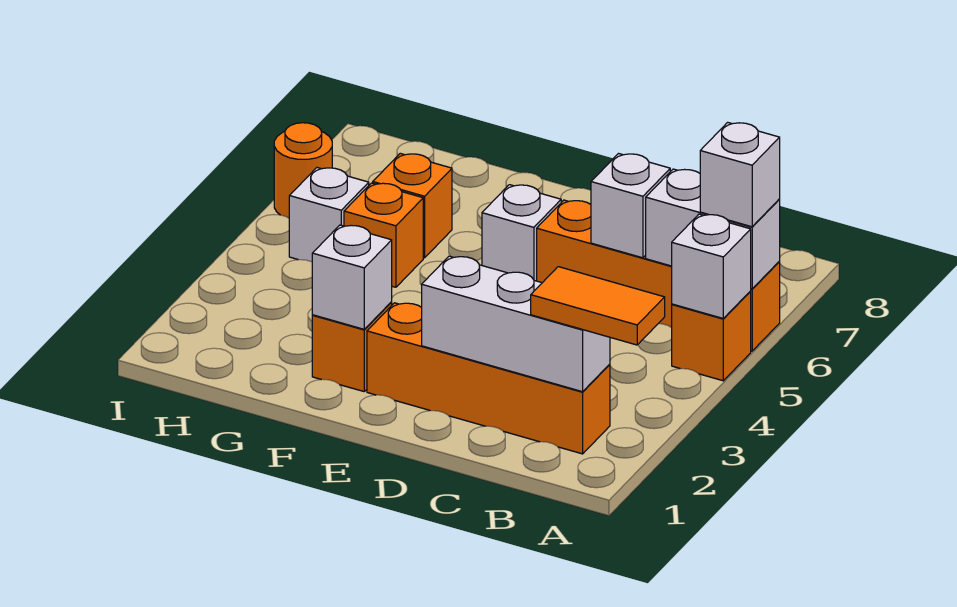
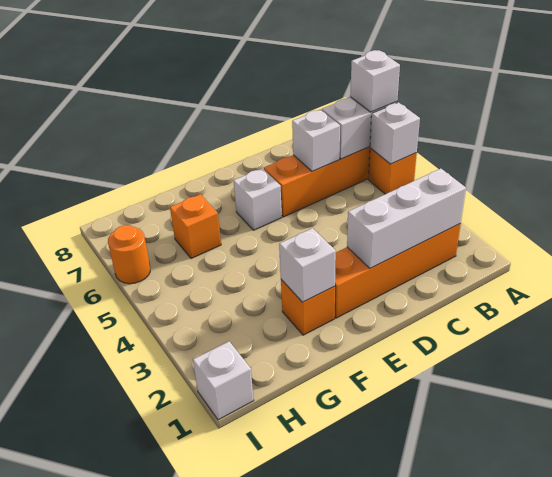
orange tile A2:B2 level 3 -> none
orange brick G5 level 1 -> none
white brick H5 level 1 -> white brick I1 level 1

